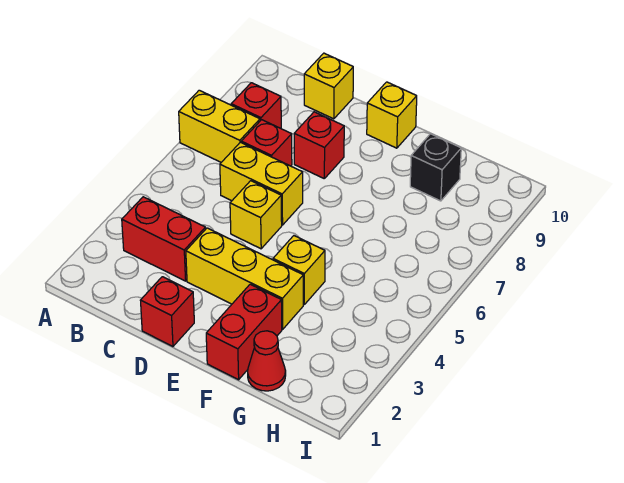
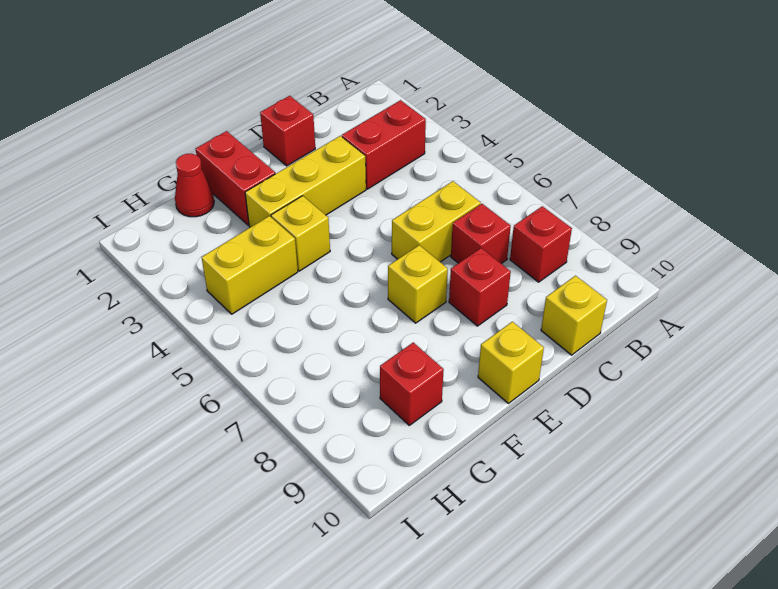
yellow brick A7:B7 level 1 -> yellow brick G4:H4 level 1
yellow brick D5 level 1 -> yellow brick E7 level 1
black brick G9 level 1 -> red brick G9 level 1

